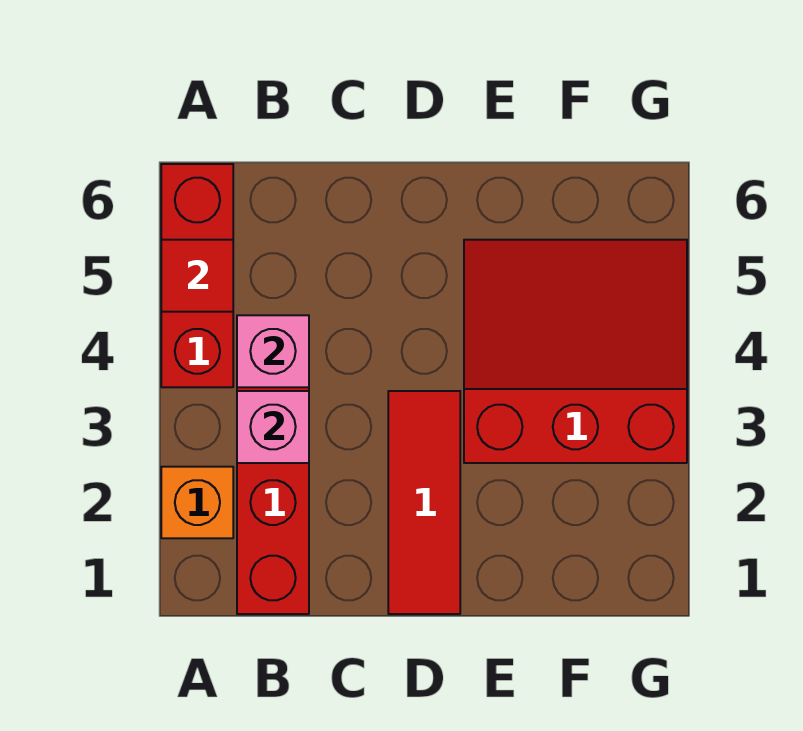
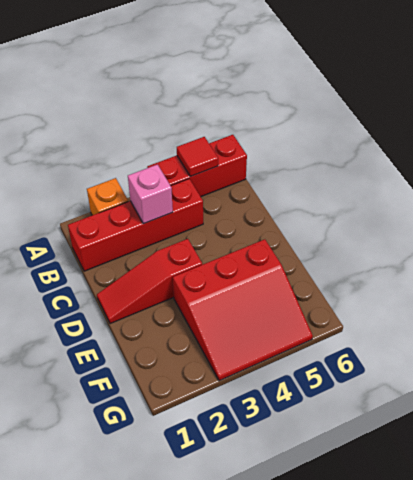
pink brick B4 level 2 -> none
red tile D1:D3 level 1 -> red slope D1:D3 level 1 top 3
red slope E3:G5 level 1 top 3 -> red slope E3:G5 level 1 top E

